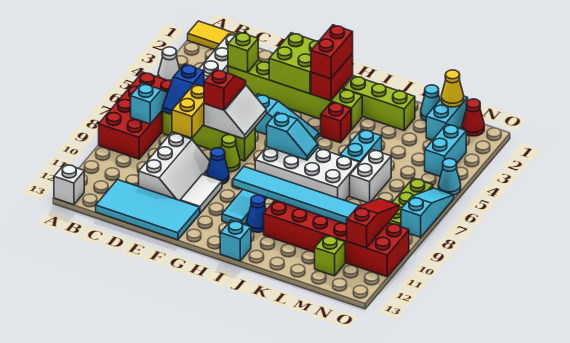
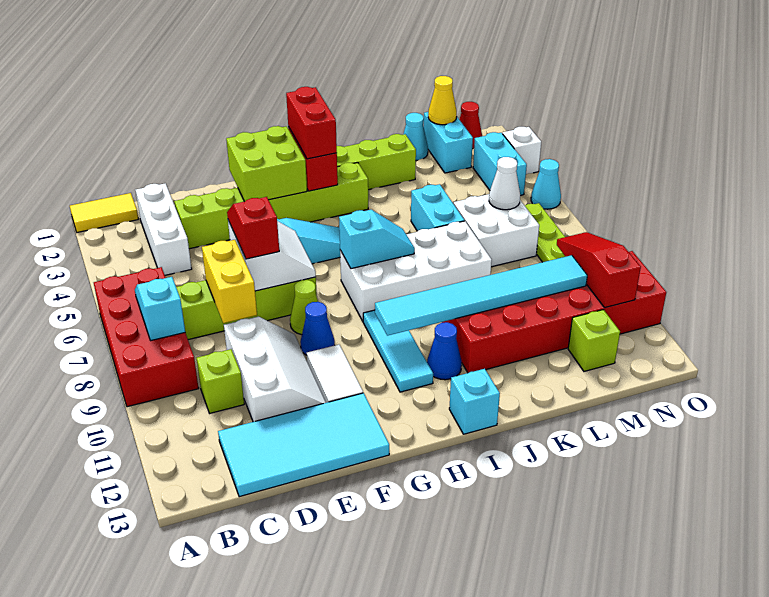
white cone A4 level 1 -> white cone M6 level 2
white brick A13 level 1 -> white brick O3 level 1
blue slope C6:C7 level 2 top 6 -> none
lime brick D3 level 2 -> lime brick C10 level 1
red brick I4 level 1 -> none
white brick L6:L7 level 1 -> white brick L6:M7 level 1
cyan slope O6:O8 level 1 top 8 -> none

